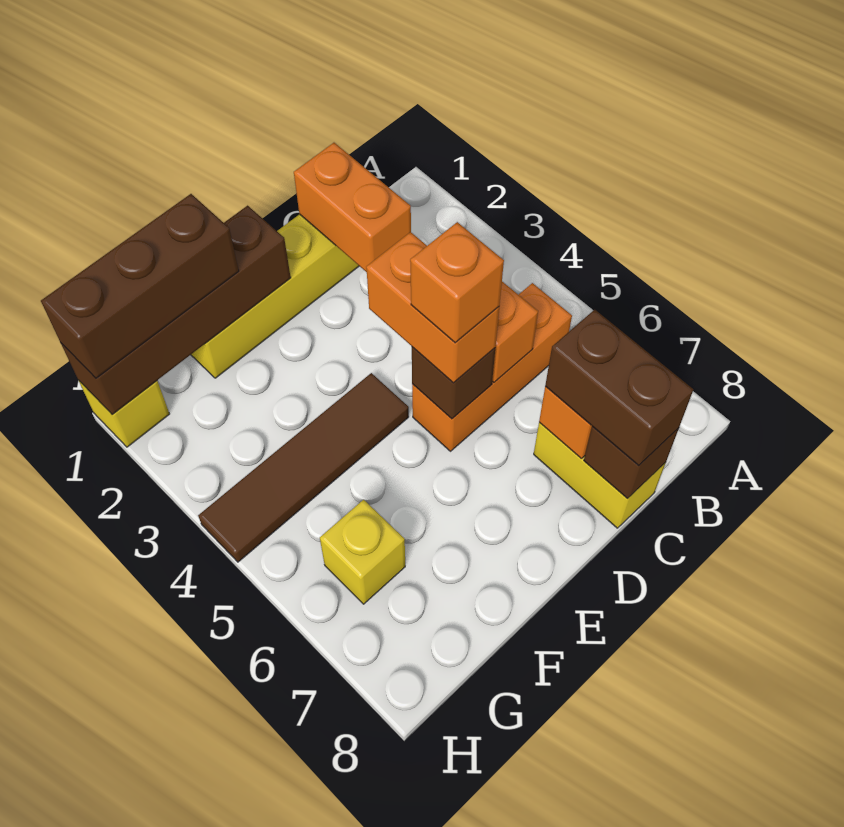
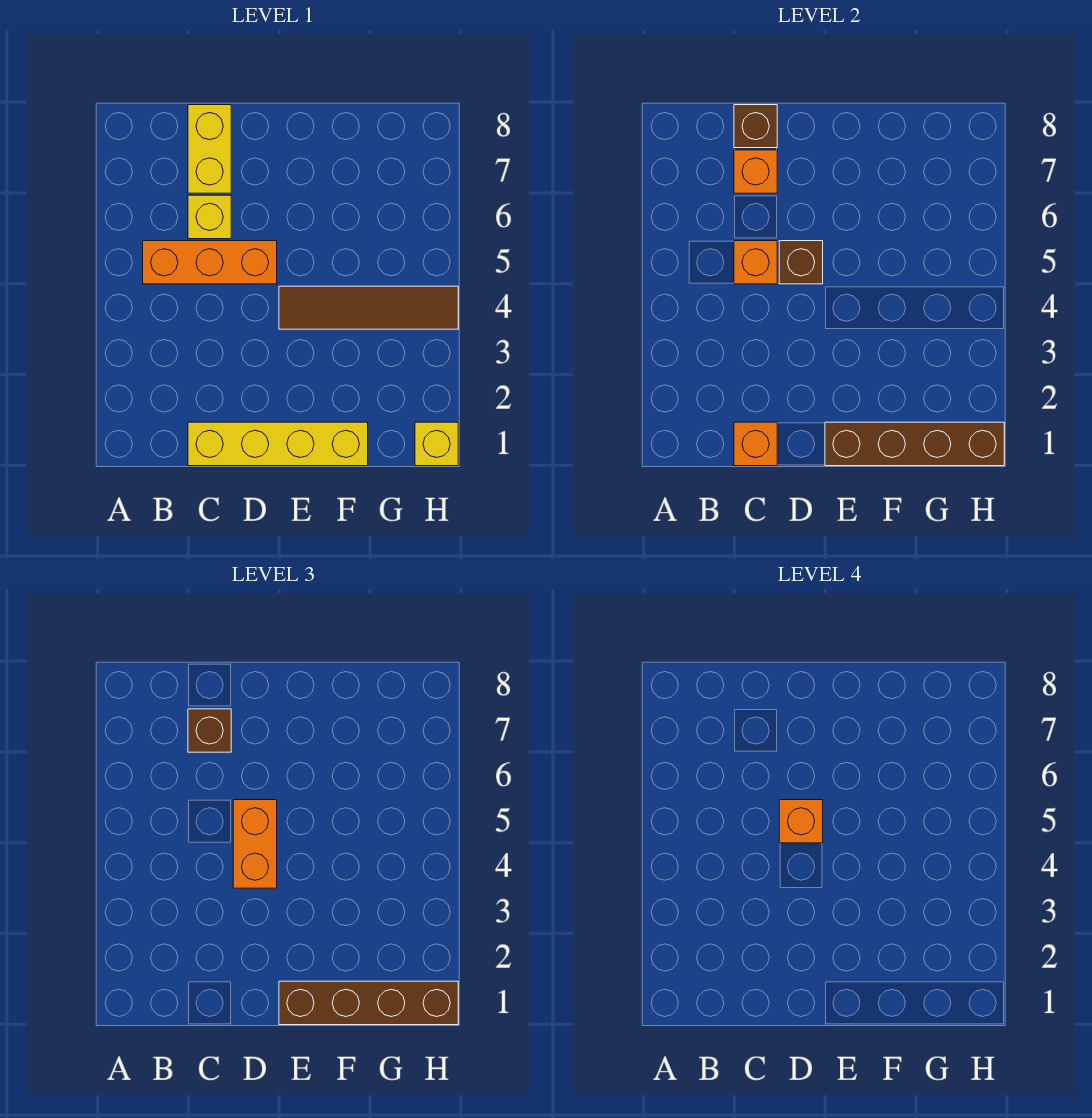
orange brick C1:C2 level 2 -> orange brick C1 level 2
brown brick C7:C8 level 3 -> brown brick C7 level 3
brown brick F1:H1 level 3 -> brown brick E1:H1 level 3
yellow brick G6 level 1 -> yellow brick C6 level 1

